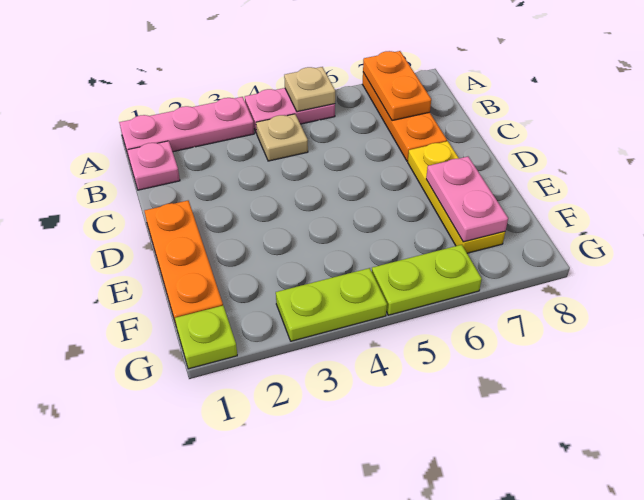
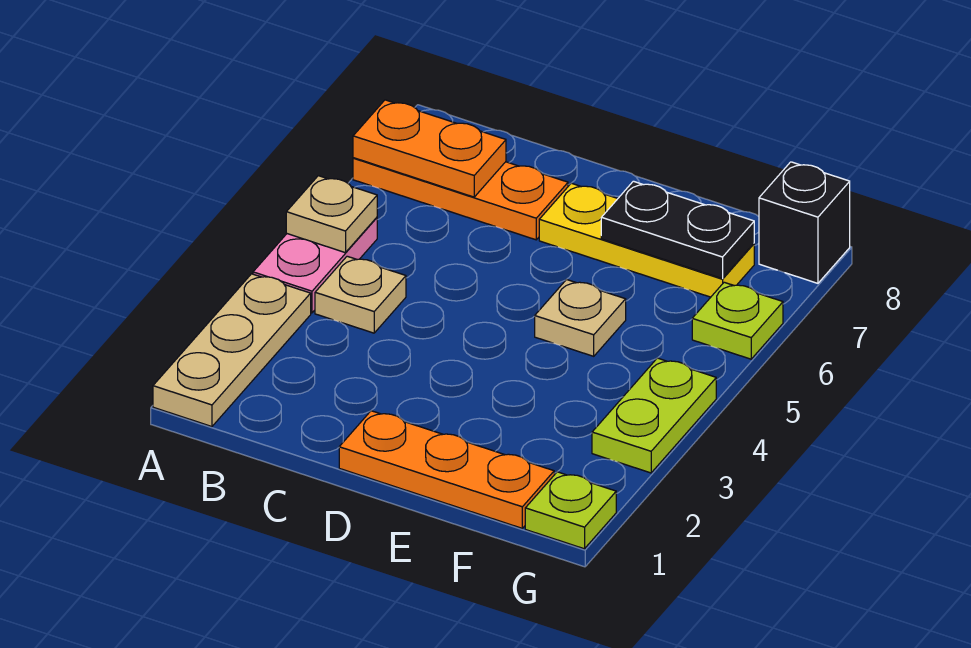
pink plate A1:A3 level 1 -> tan plate A1:A3 level 1
pink plate B1 level 1 -> none
none -> tan plate E5 level 1
pink plate E7:F7 level 2 -> black plate E7:F7 level 2
lime plate G5:G6 level 1 -> lime plate G6 level 1
none -> black brick G8 level 1

